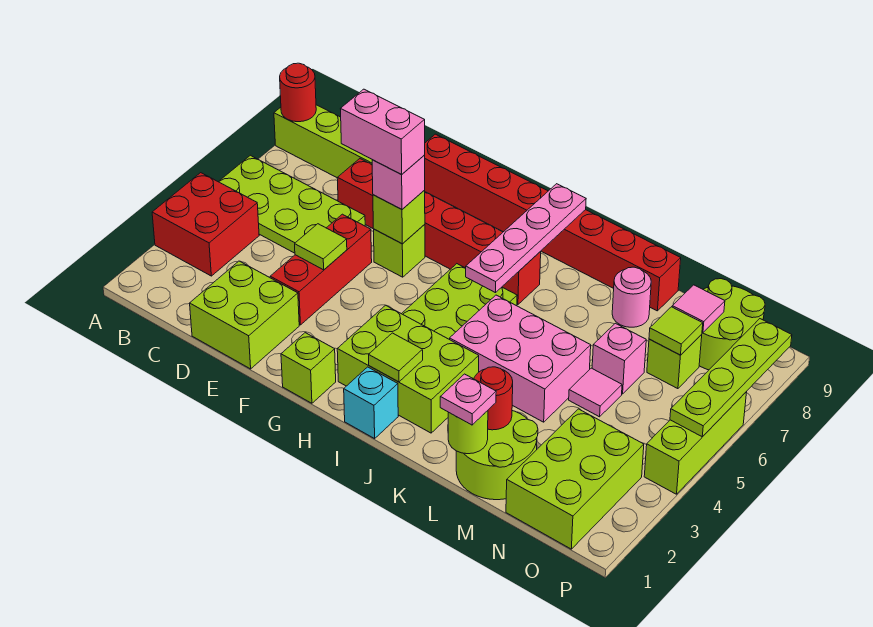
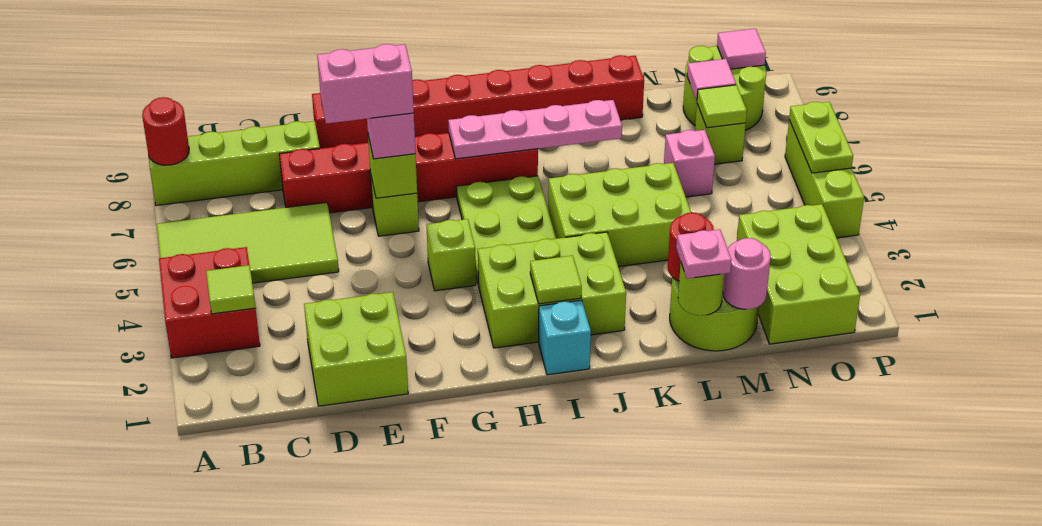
lime plate A5:D6 level 1 -> lime tile A5:D6 level 1
red brick E3:E5 level 1 -> none
lime tile E4 level 2 -> lime tile B3 level 2
lime brick G1 level 1 -> lime brick G4 level 1
pink plate I6:I9 level 2 -> pink plate H7:K7 level 2
pink brick J4:L5 level 1 -> lime brick J4:L5 level 1
pink round brick L8 level 1 -> pink round brick M1 level 2
pink tile M5 level 1 -> pink tile O9 level 2
lime plate P5:P8 level 2 -> lime plate P5:P6 level 2

